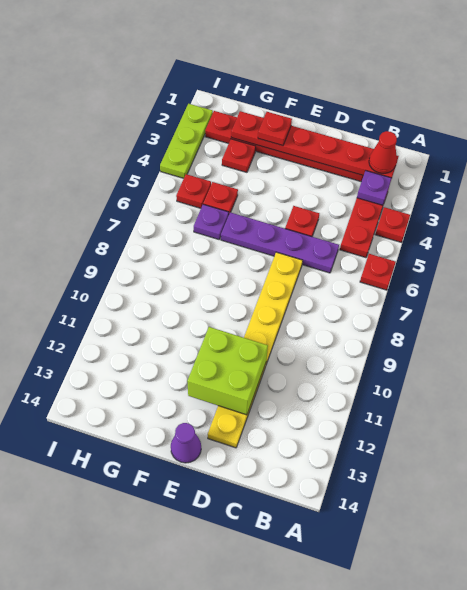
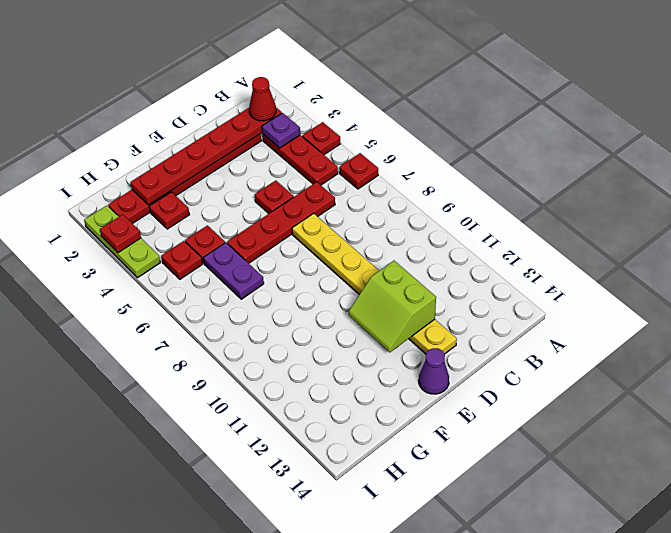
purple plate C6:F6 level 1 -> red plate C6:F6 level 1
lime brick D11:E12 level 2 -> lime slope D11:E12 level 2 top D
red plate F2 level 3 -> red plate I3 level 2
purple plate G6 level 1 -> purple plate G6:G7 level 1

